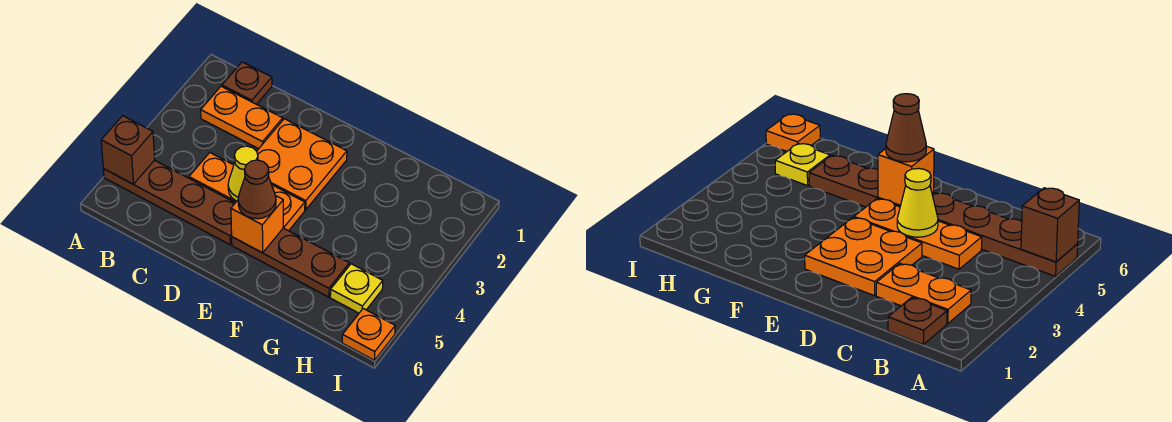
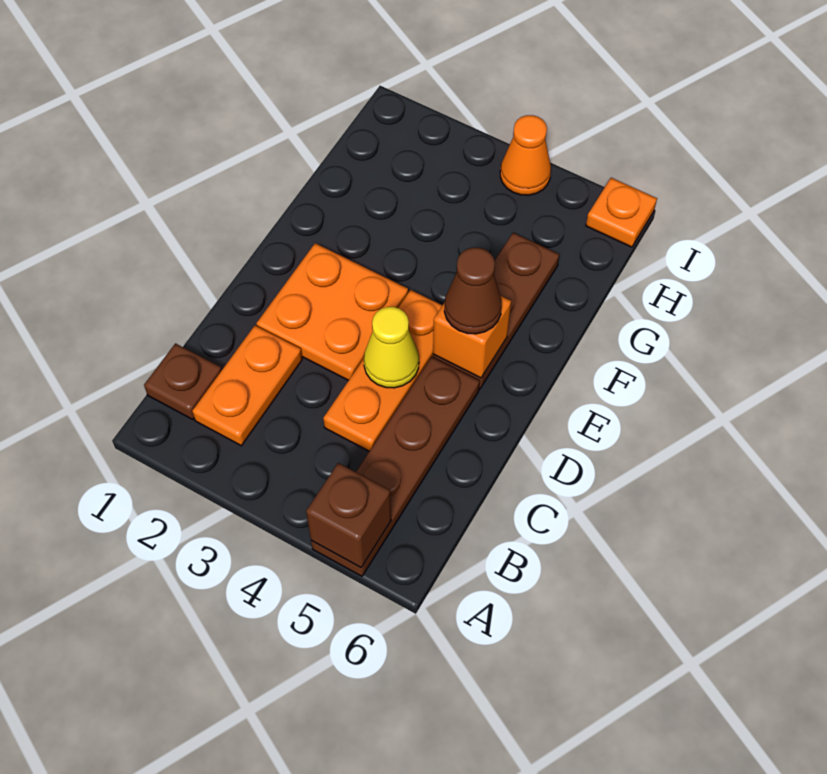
yellow plate H5 level 1 -> none
none -> orange cone I4 level 1

